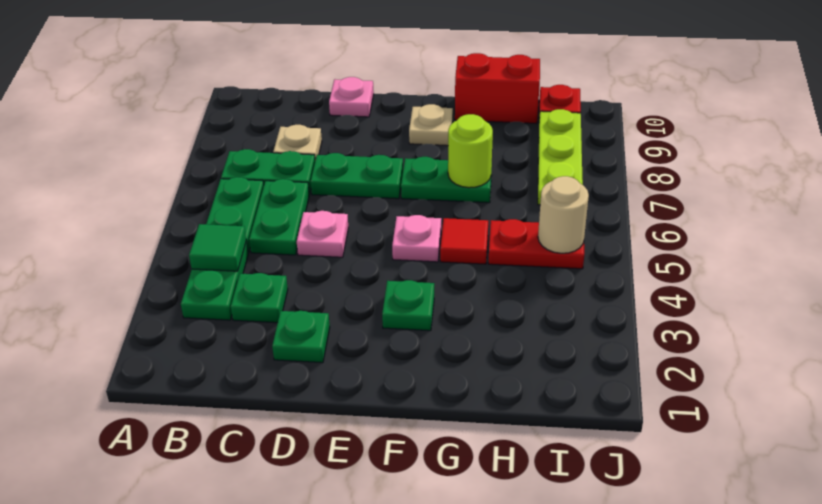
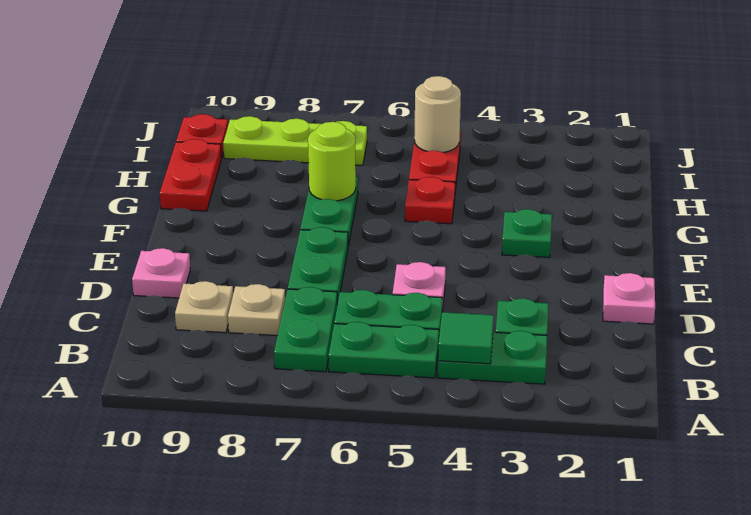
green plate D2 level 1 -> none
pink plate F5 level 1 -> pink plate D1 level 1
tan plate F9 level 1 -> tan plate C9 level 1
red tile G5 level 1 -> red plate G5 level 1
red brick G10:H10 level 1 -> red plate G10:H10 level 1

